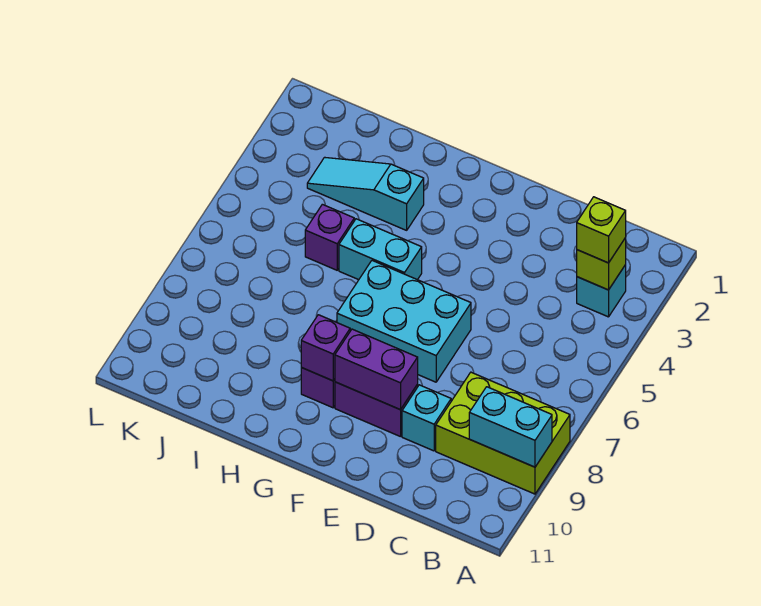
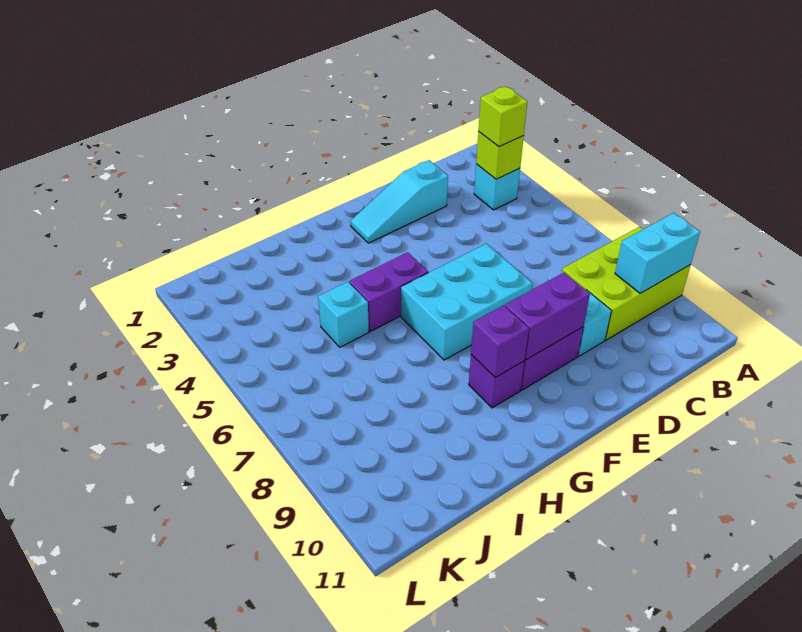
cyan brick G5:H5 level 1 -> purple brick G5:H5 level 1
cyan slope H3:J3 level 1 top H -> cyan slope D2:F2 level 1 top D
purple brick I5 level 1 -> cyan brick I5 level 1

